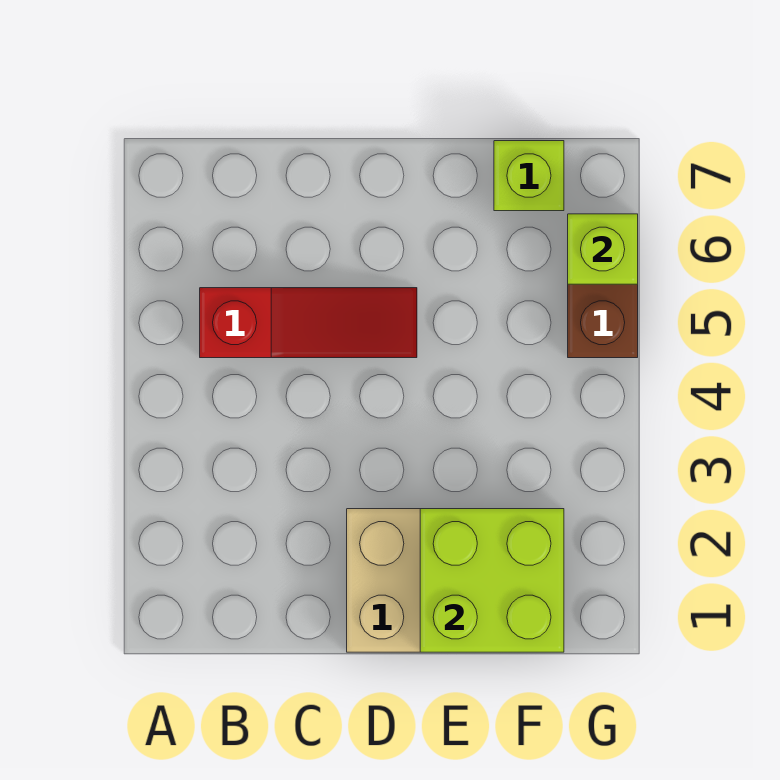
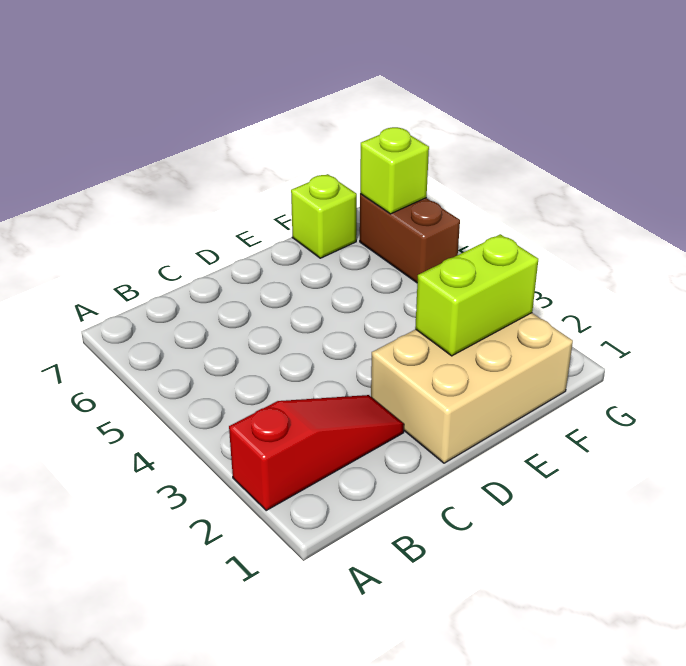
red slope B5:D5 level 1 top B -> red slope A2:C2 level 1 top A
lime brick E1:F2 level 2 -> lime brick E2:F2 level 2

